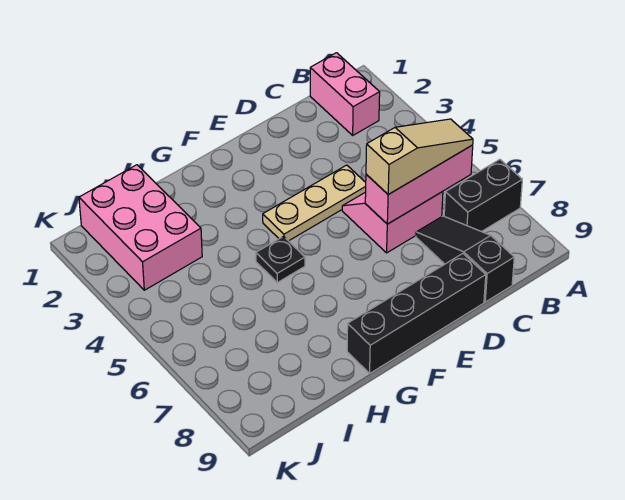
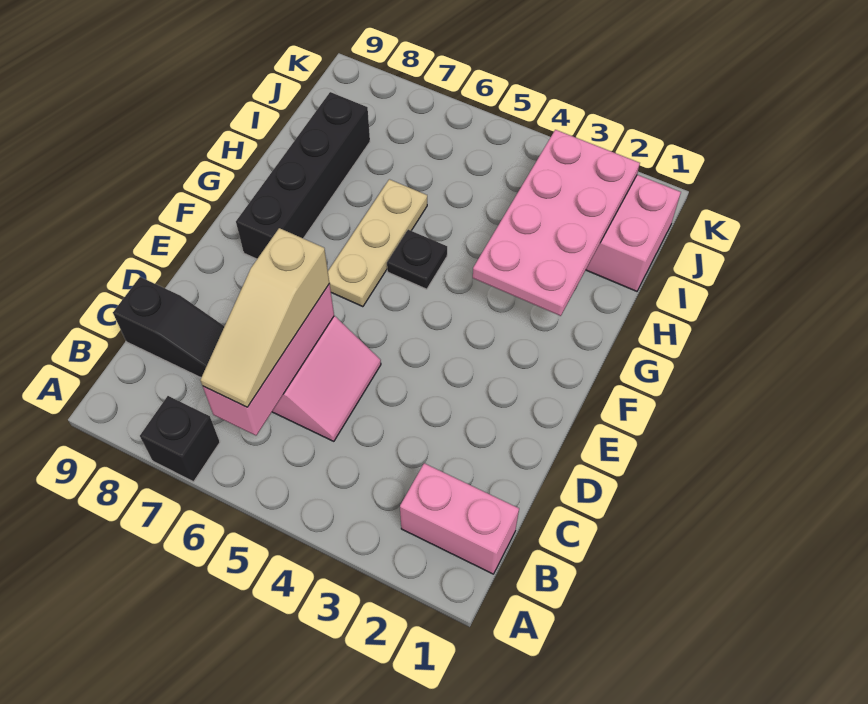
black brick A7:B7 level 1 -> black brick A7 level 1
tan plate D4:F4 level 1 -> tan plate F6:H6 level 1
black brick D9:G9 level 1 -> black brick F8:I8 level 1
none -> pink plate G2:J3 level 2

